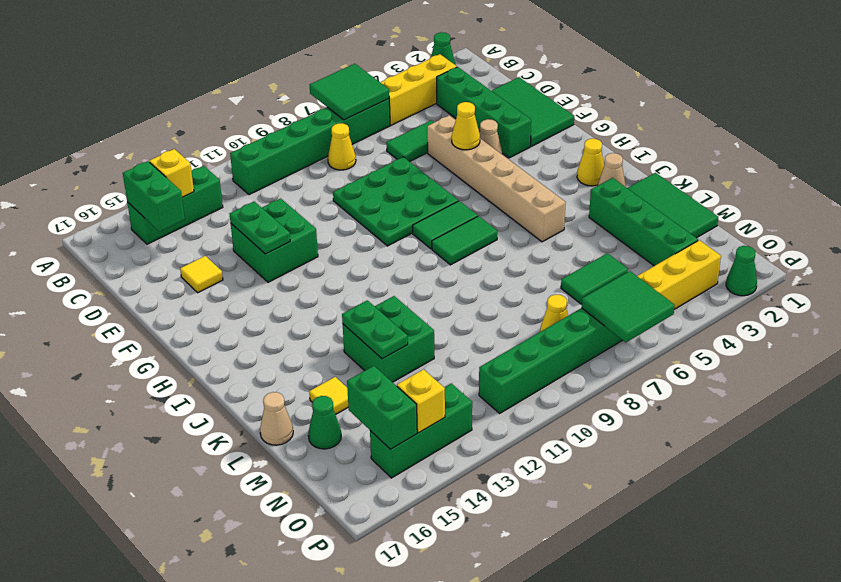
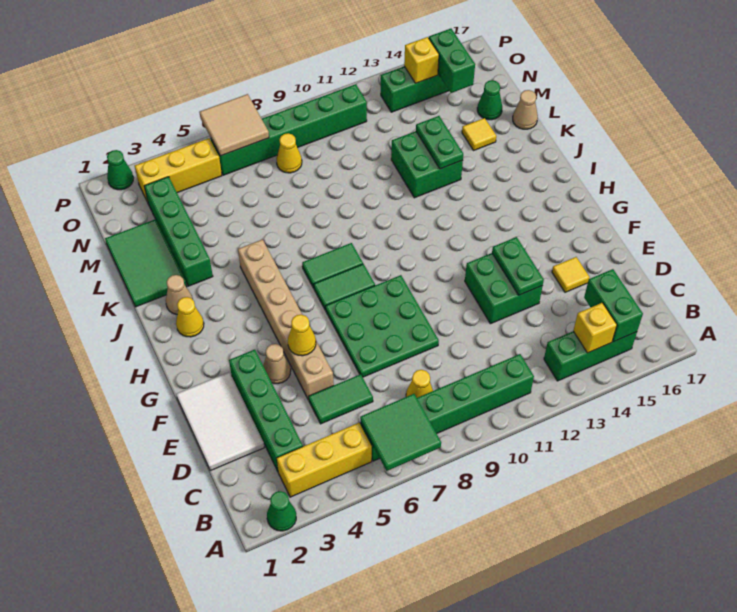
green tile D1:F2 level 1 -> white tile D1:F2 level 1
green tile M5:M6 level 1 -> none
green tile O6:P7 level 2 -> tan tile O6:P7 level 2

